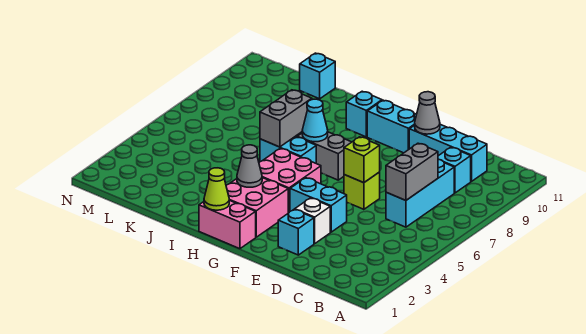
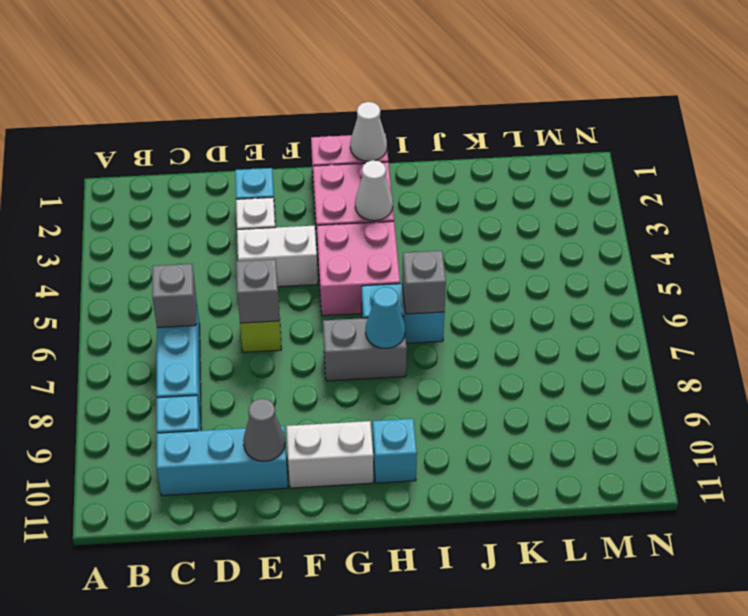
grey brick C6:C7 level 2 -> grey brick C6 level 2
cyan brick E4:F4 level 1 -> white brick E4:F4 level 1
lime brick E6 level 2 -> grey brick E6 level 2
cyan brick F10:G10 level 1 -> white brick F10:G10 level 1
lime cone H1 level 2 -> white cone H1 level 2
grey cone H3 level 2 -> white cone H3 level 2
grey brick I6:I7 level 2 -> grey brick I6 level 2
cyan brick K11 level 1 -> none

